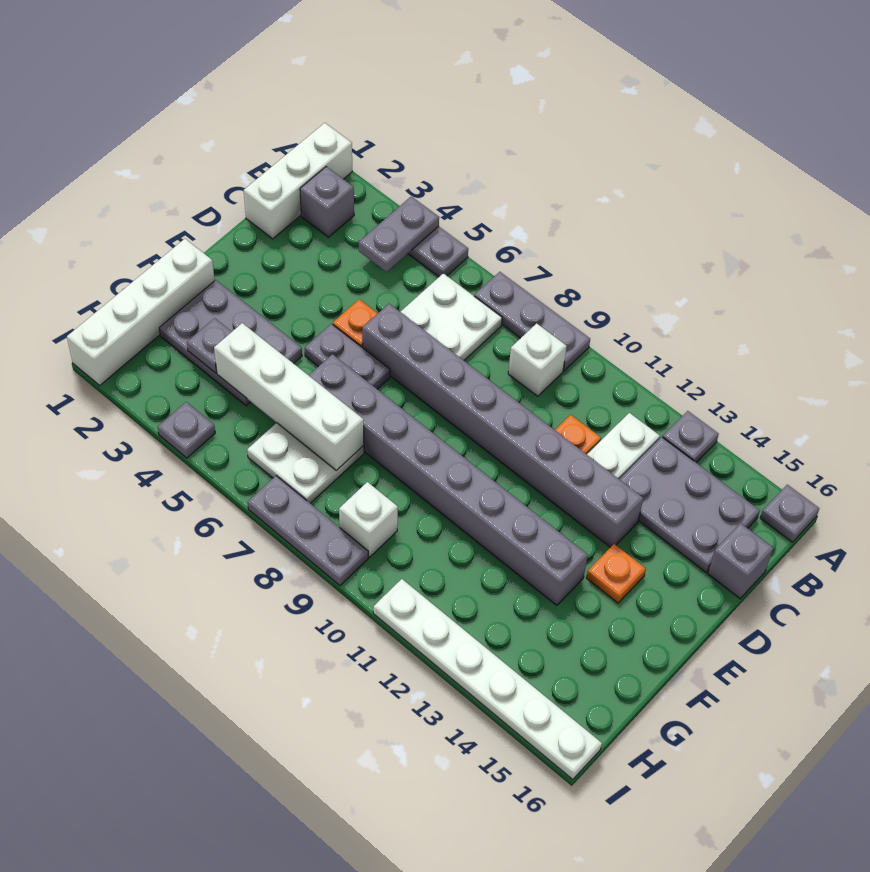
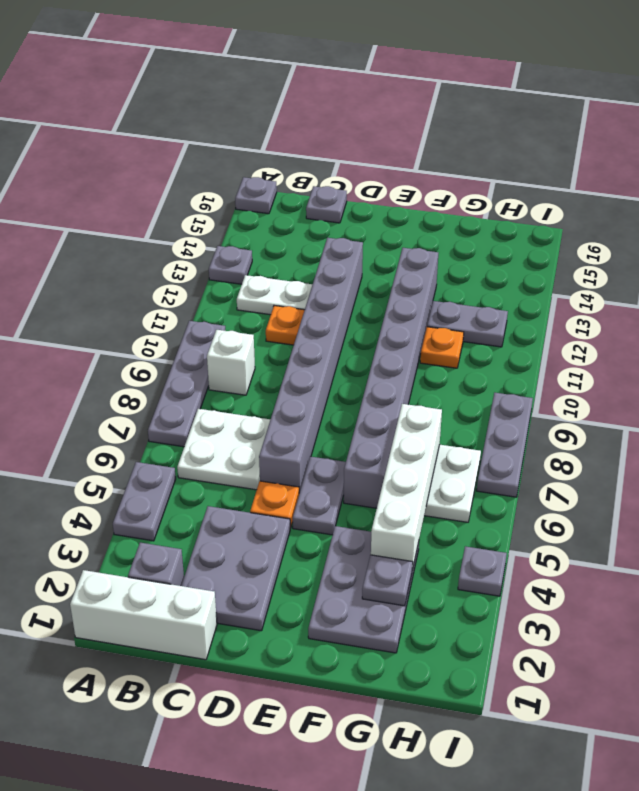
grey plate A4:B4 level 2 -> grey plate G12:H12 level 1
grey plate A7:A9 level 1 -> grey plate A7:A10 level 1
grey plate B13:C15 level 1 -> grey plate C2:D4 level 1
grey brick C16 level 1 -> grey plate C16 level 1
orange plate E14 level 1 -> orange plate G11 level 1
white brick F1:I1 level 1 -> none
white brick H9 level 1 -> none
white plate I11:I16 level 1 -> none

